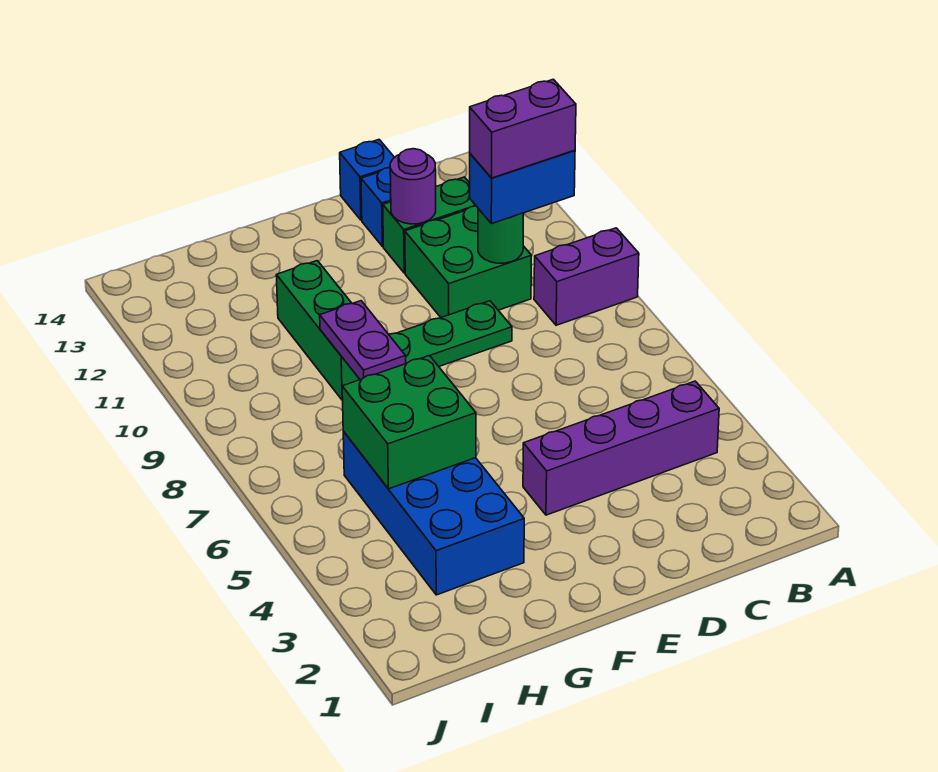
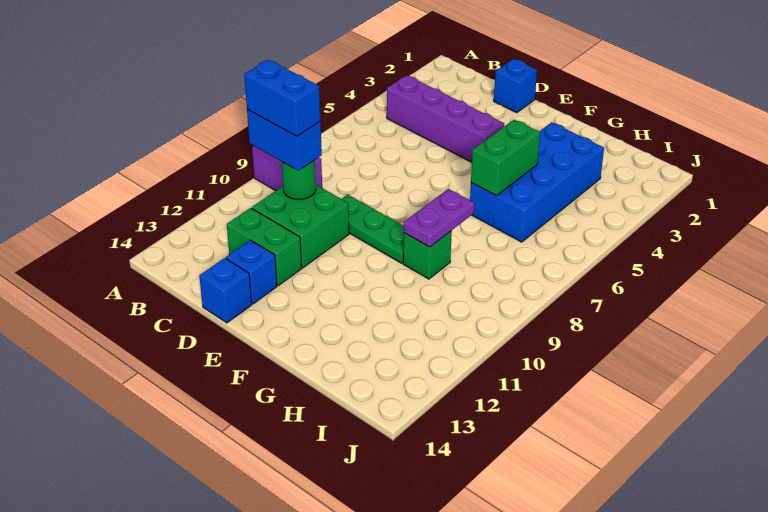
purple brick B10:C10 level 4 -> blue brick B10:C10 level 4
none -> blue brick D1 level 1
purple round brick D12 level 2 -> none
green brick G5:H6 level 2 -> green brick G5:G6 level 2
green brick G9:G11 level 1 -> green brick G9 level 1

